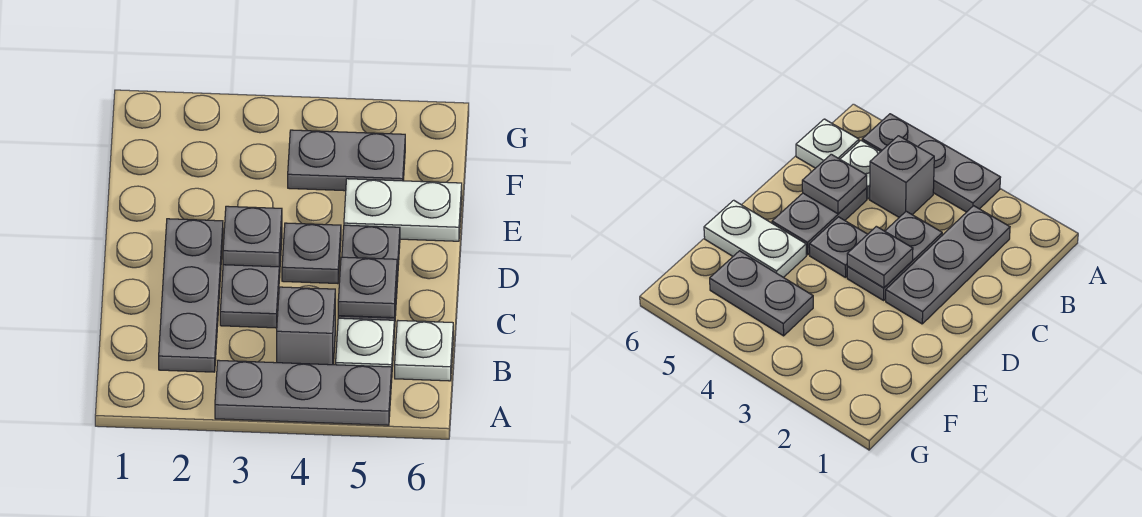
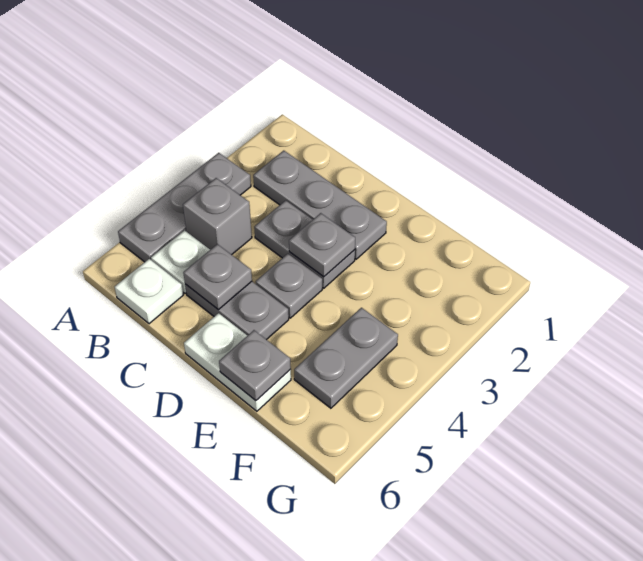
white plate E5:E6 level 1 -> white plate D6:E6 level 1
none -> grey plate E6 level 2

